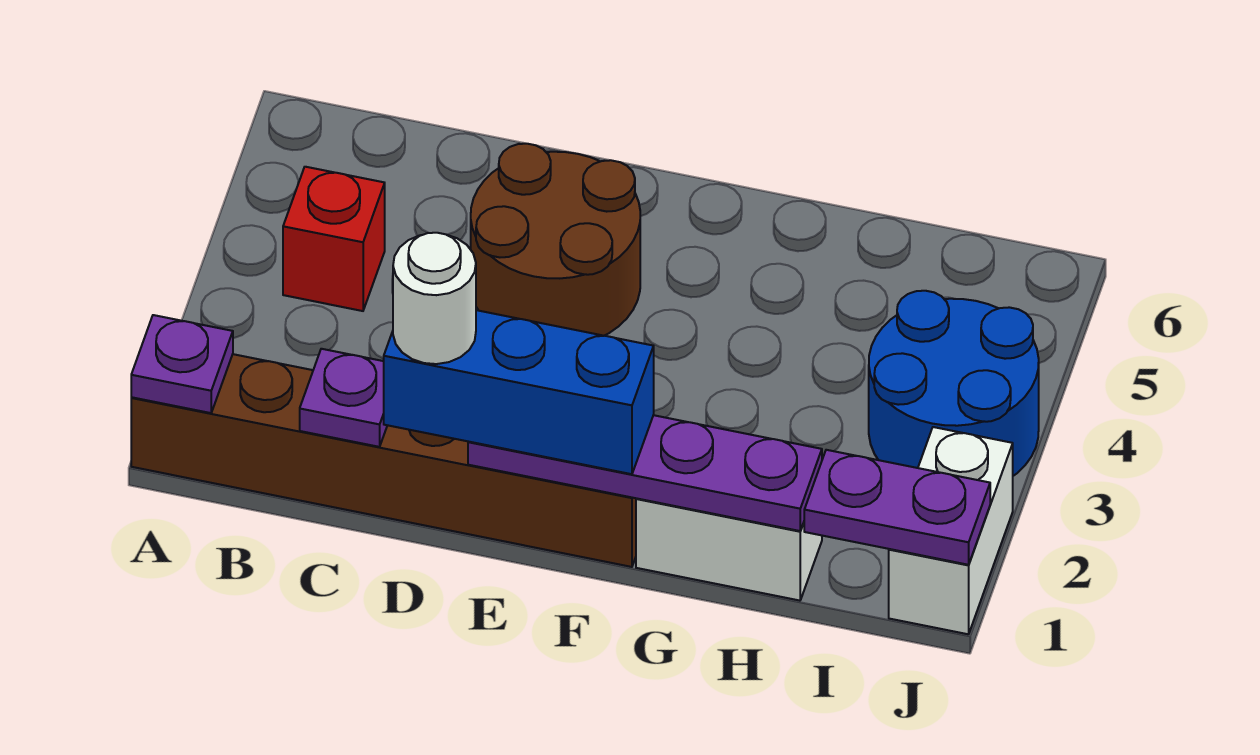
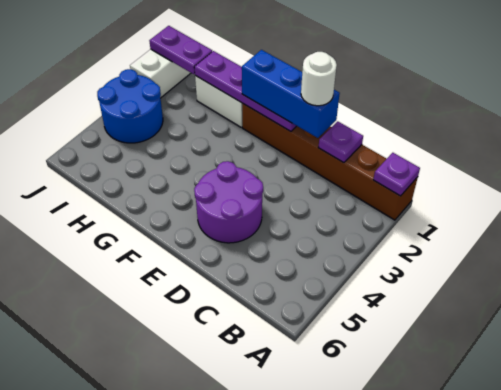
red brick B4 level 1 -> none
brown round brick D4:E5 level 1 -> purple round brick D4:E5 level 1

